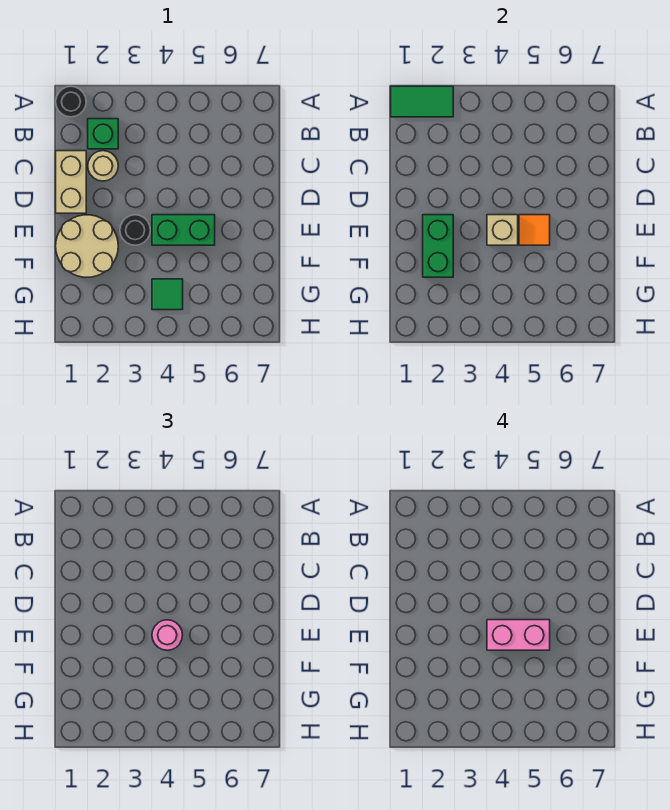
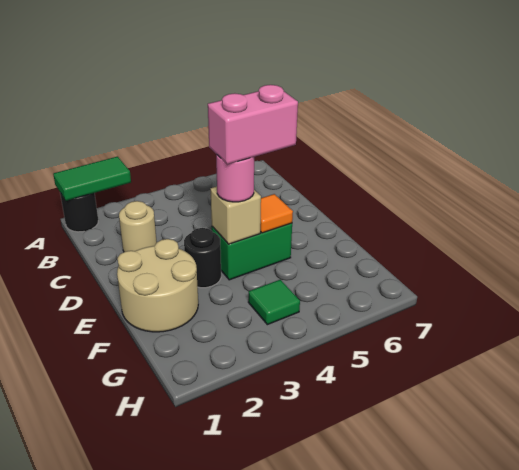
green brick B2 level 1 -> none
tan brick C1:D1 level 1 -> none
green brick E2:F2 level 2 -> none

